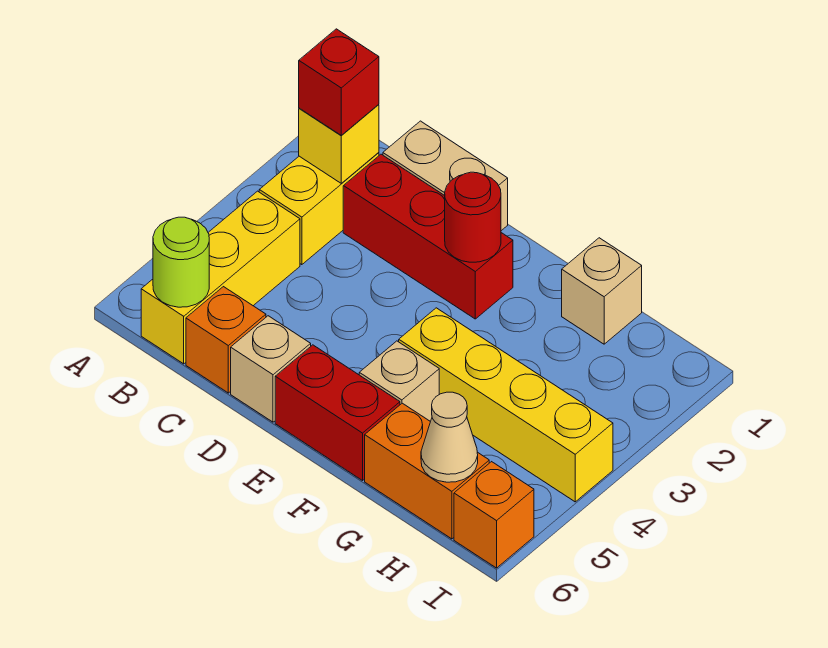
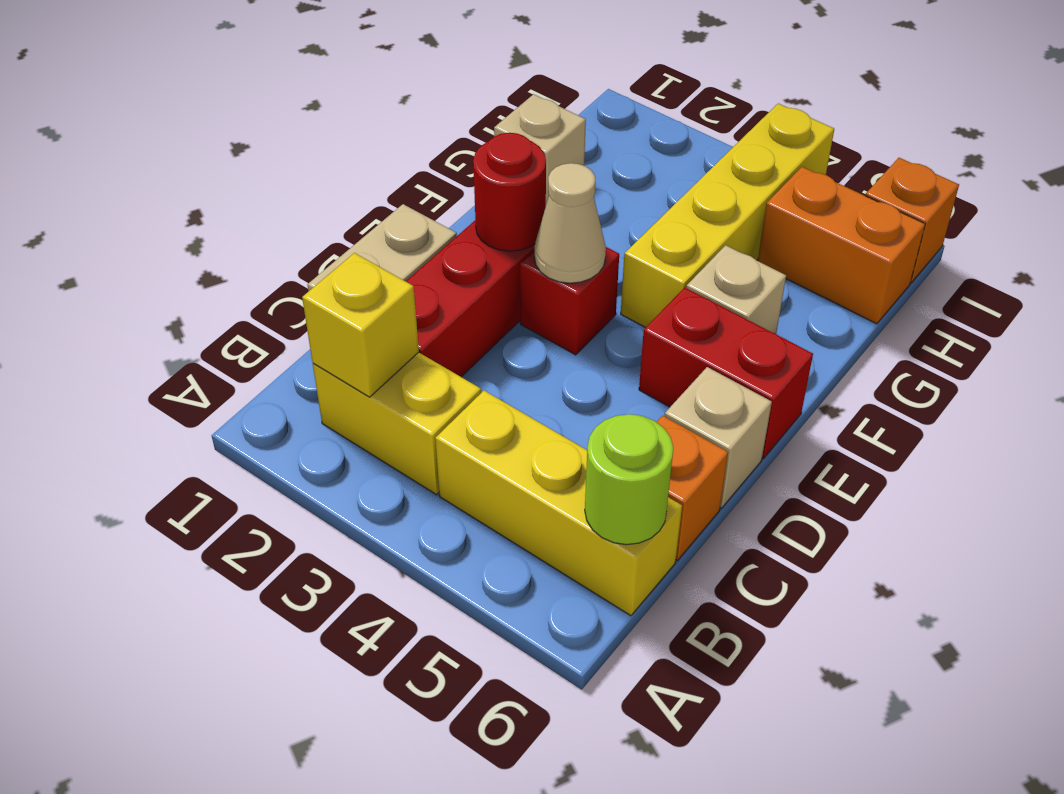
red brick B2 level 3 -> red brick E3 level 1
red brick E6:F6 level 1 -> red brick E5:E6 level 1
orange brick G6:H6 level 1 -> orange brick H5:H6 level 1
tan cone H6 level 2 -> tan cone E3 level 2

